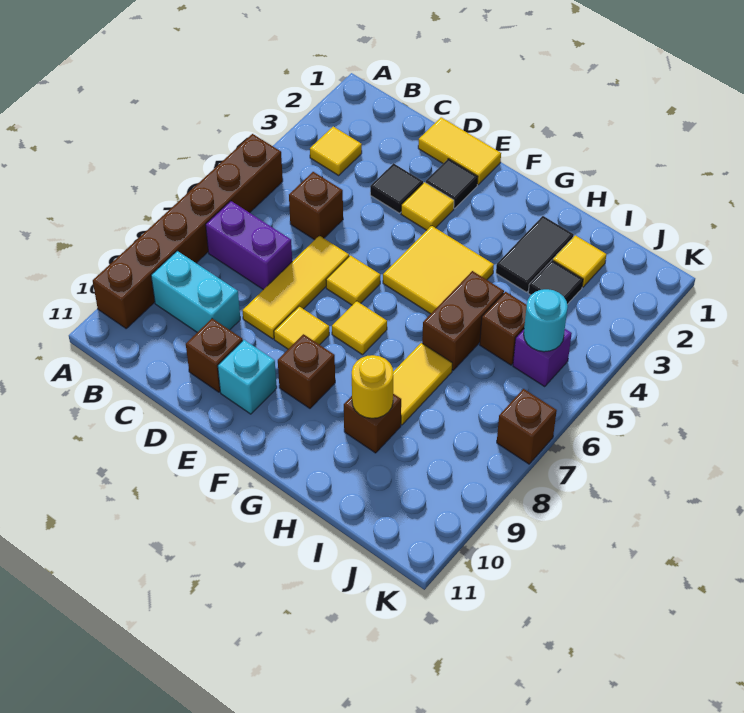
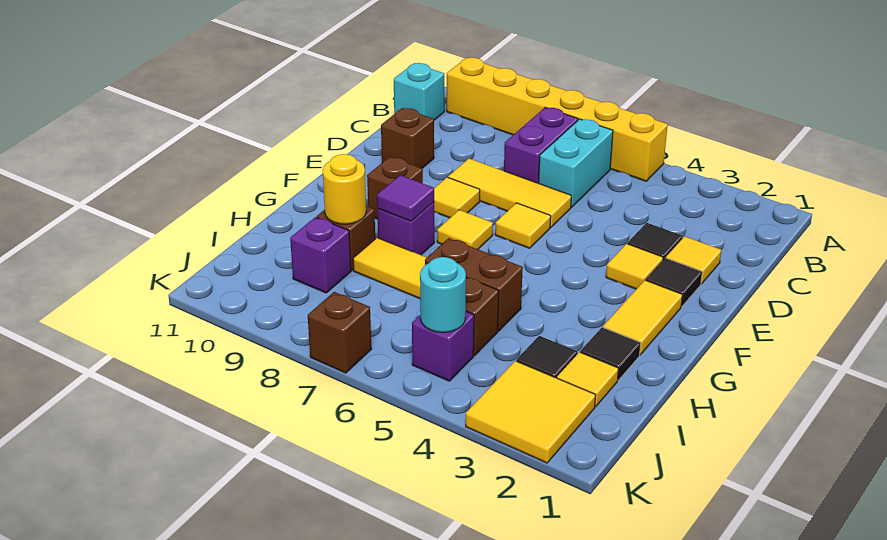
brown brick A5:A10 level 1 -> yellow brick A5:A10 level 1
yellow tile B3 level 1 -> yellow tile D2 level 1
cyan brick B9:C9 level 1 -> cyan brick B6:C6 level 1
brown brick C5 level 1 -> none
yellow tile D1:E1 level 1 -> yellow tile F2:G2 level 1
cyan brick E10 level 1 -> cyan brick B11 level 1
yellow tile F4:G5 level 1 -> yellow tile J2:K3 level 1
none -> purple brick G8 level 1
none -> purple tile G8 level 2
black tile H2:H3 level 1 -> black tile H2 level 1
none -> purple brick I9 level 1

